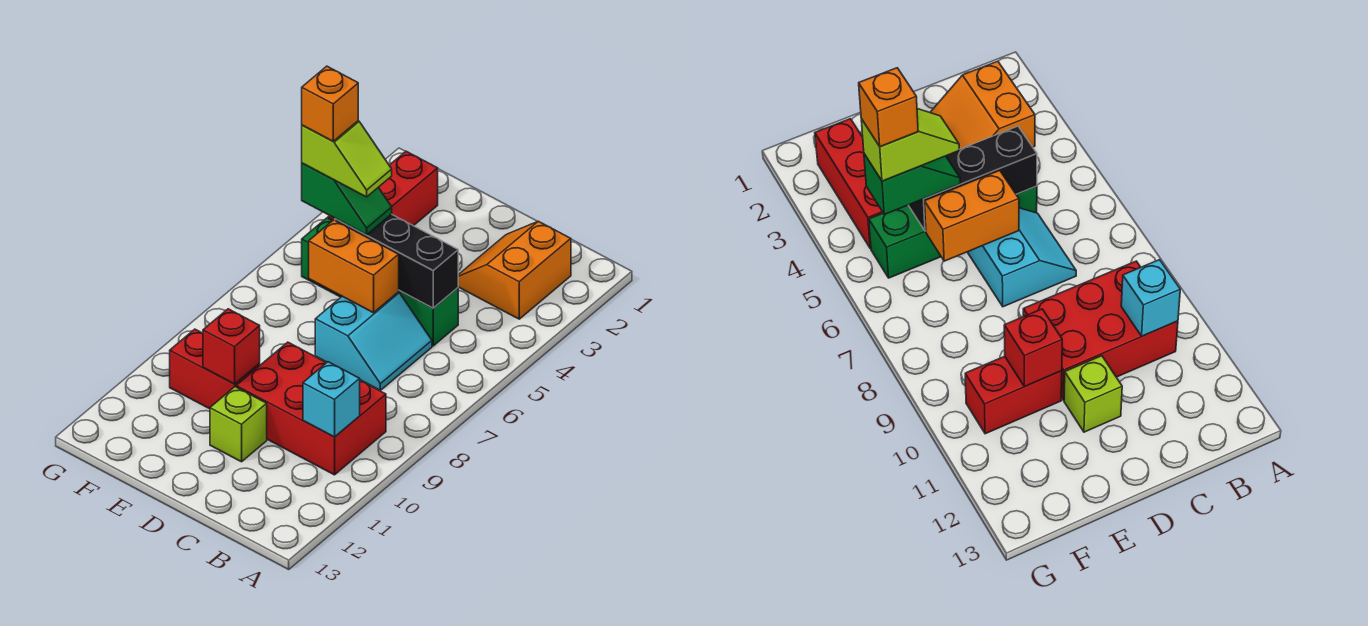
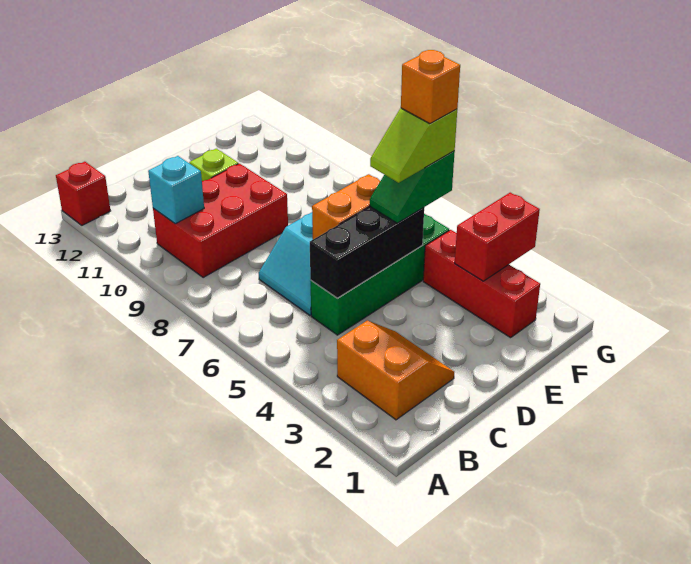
red brick E10:F10 level 1 -> red brick F3:G3 level 2
red brick E10 level 2 -> red brick A13 level 1

